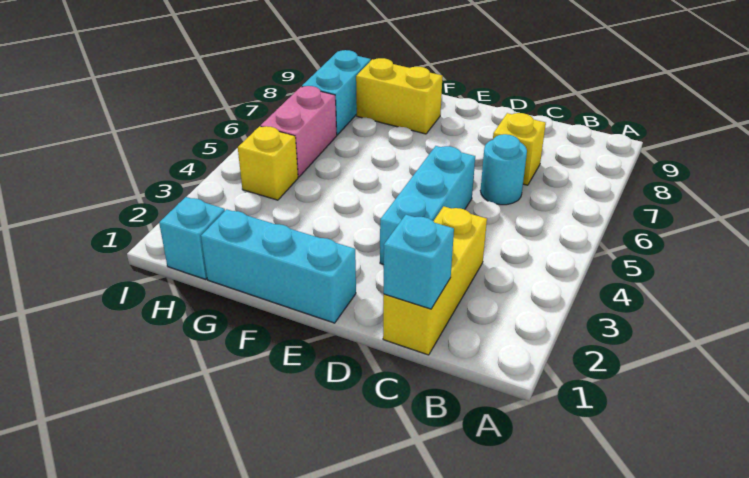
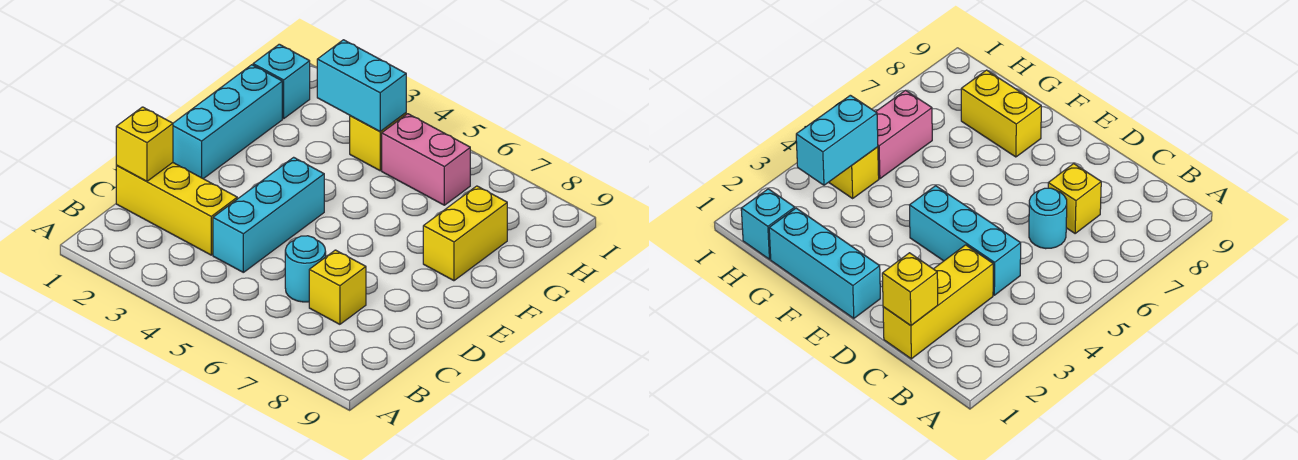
cyan brick C1 level 2 -> yellow brick C1 level 2
cyan brick D3:D5 level 1 -> cyan brick C4:E4 level 1
cyan brick H7:H8 level 1 -> cyan brick H3:H4 level 2

